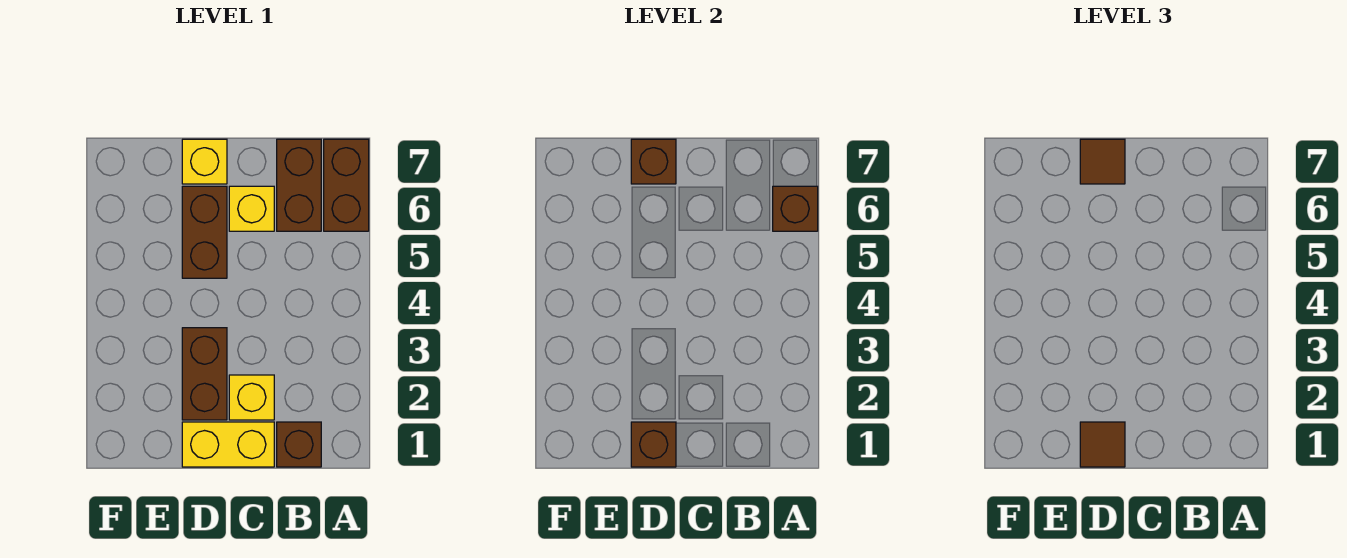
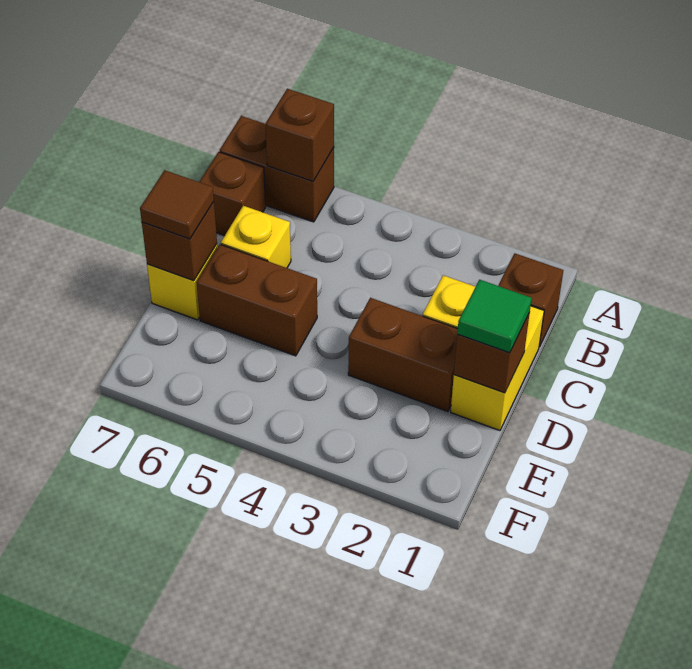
brown brick B6:B7 level 1 -> brown brick B7 level 1
brown tile D1 level 3 -> green tile D1 level 3

